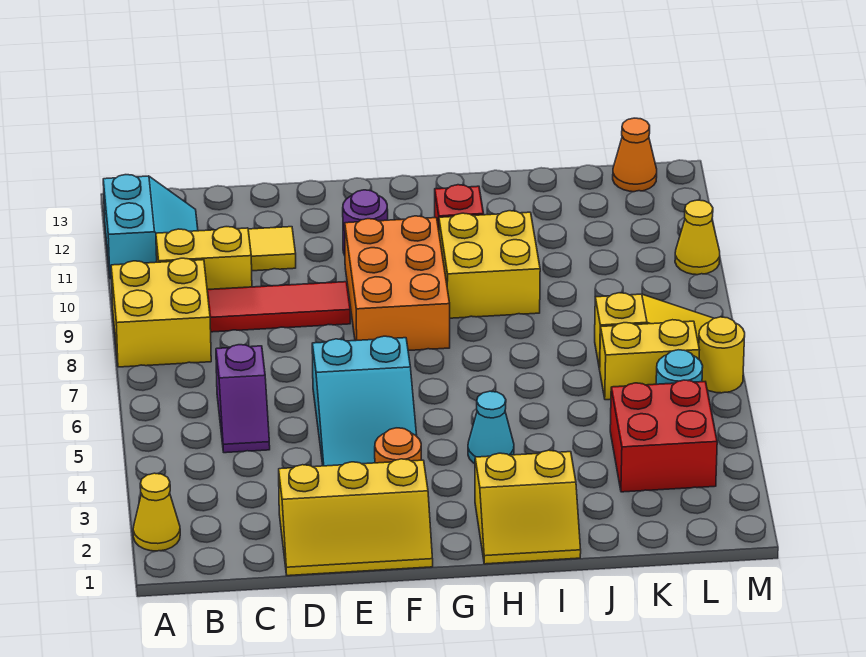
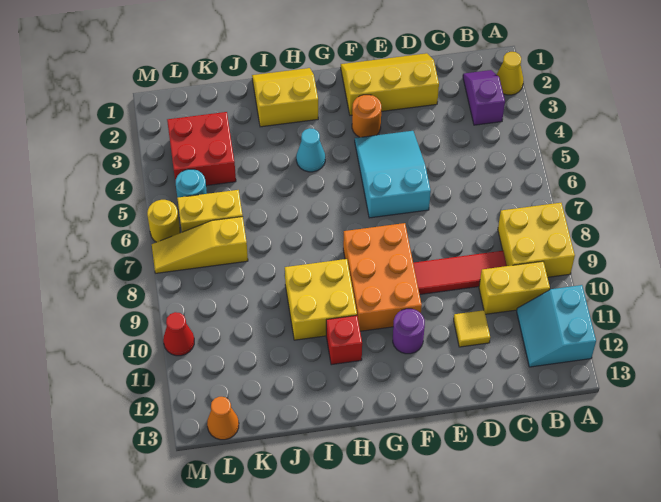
purple slope C5:C6 level 1 top 6 -> purple slope B2:B3 level 1 top 3
yellow cone M10 level 1 -> red cone M10 level 1

